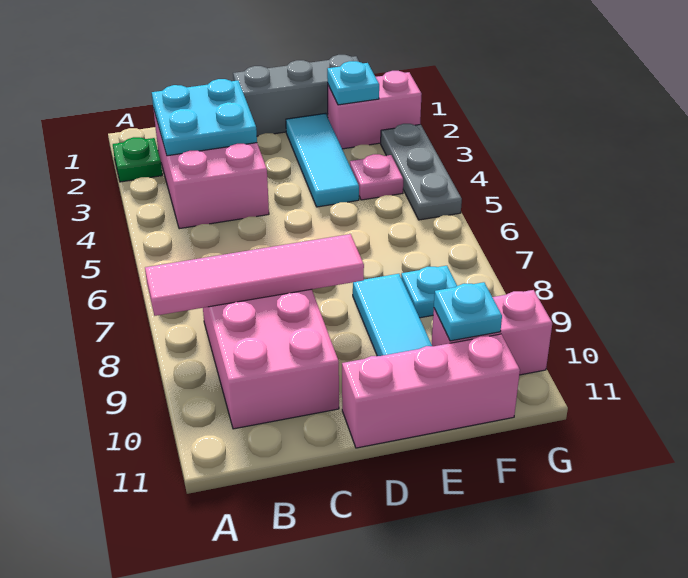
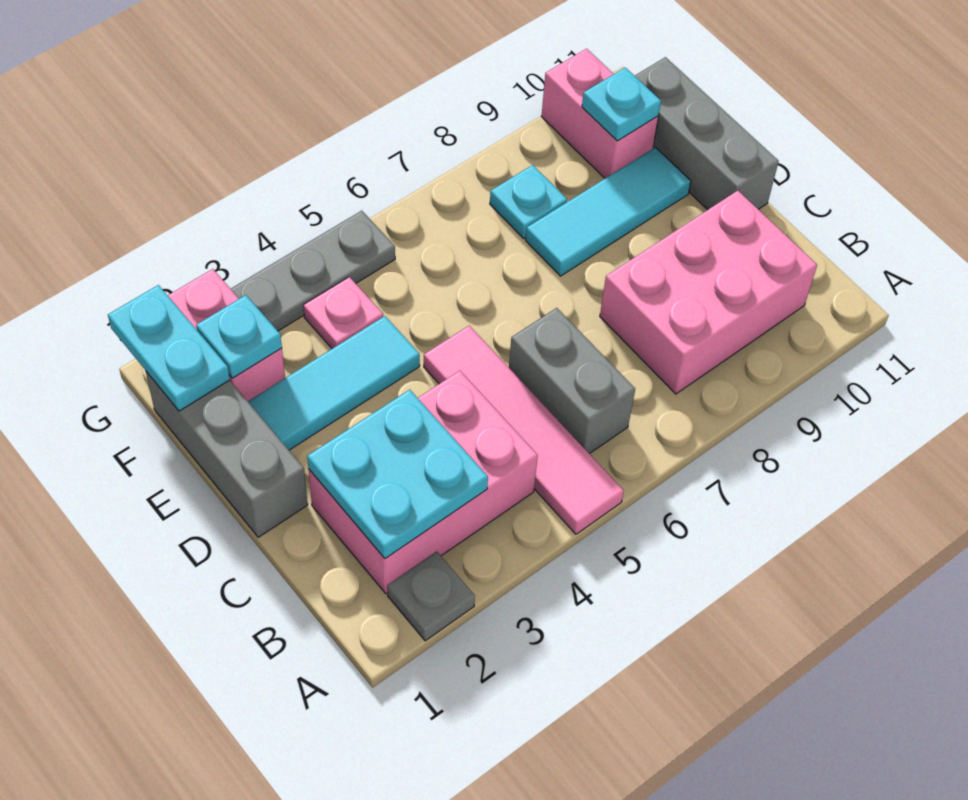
green plate A2 level 1 -> grey plate A2 level 1
pink tile A8:D8 level 2 -> pink tile A5:D5 level 1
none -> grey brick B6:C6 level 1
pink brick D11:F11 level 1 -> grey brick D11:F11 level 1
none -> cyan plate F1:G1 level 2

